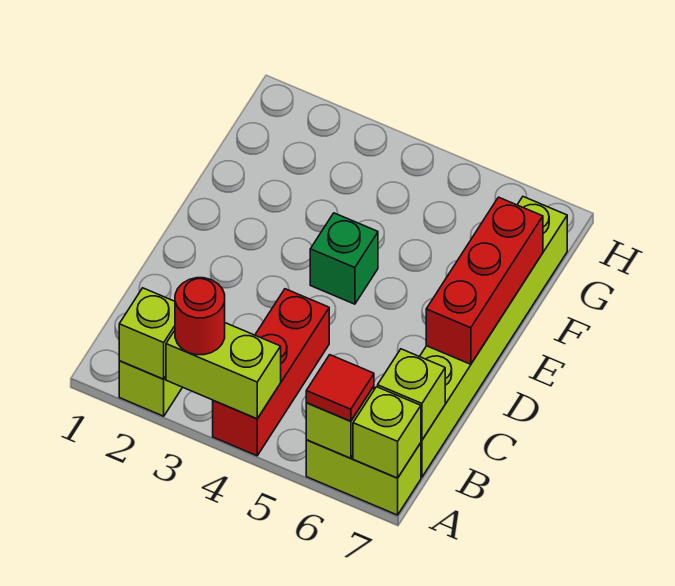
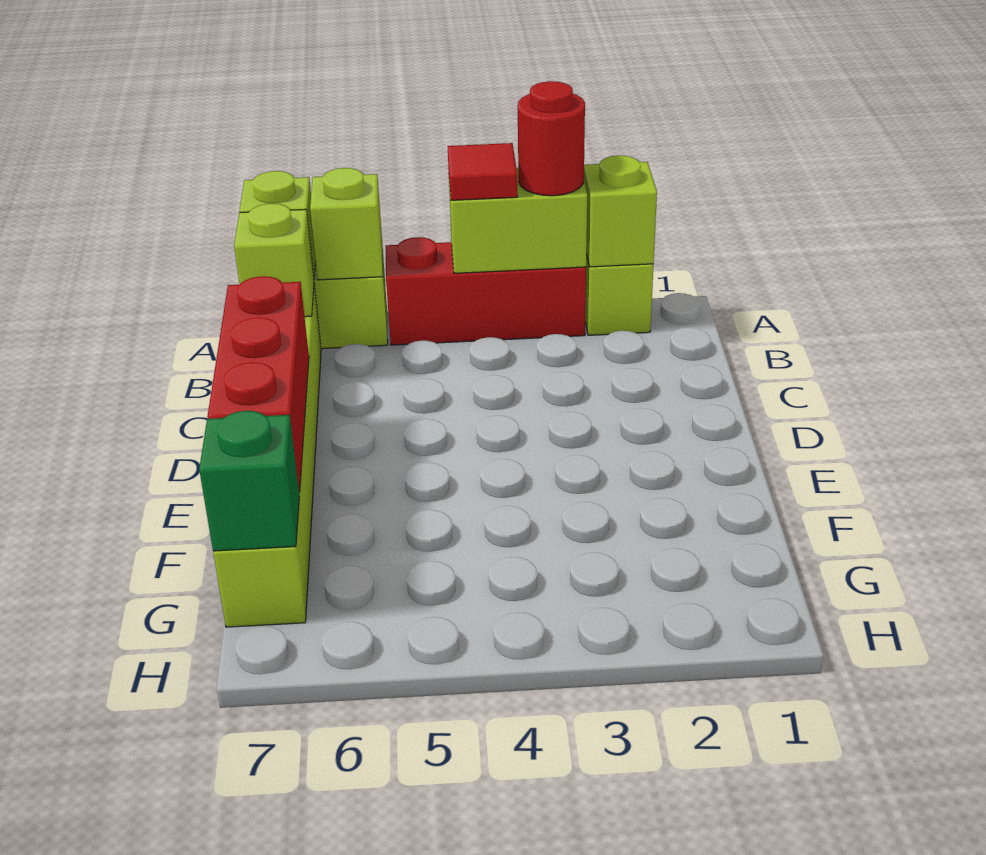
red brick A4:C4 level 1 -> red brick A3:A5 level 1
red tile A6 level 3 -> red tile A4 level 3
green brick E4 level 1 -> green brick G7 level 2

